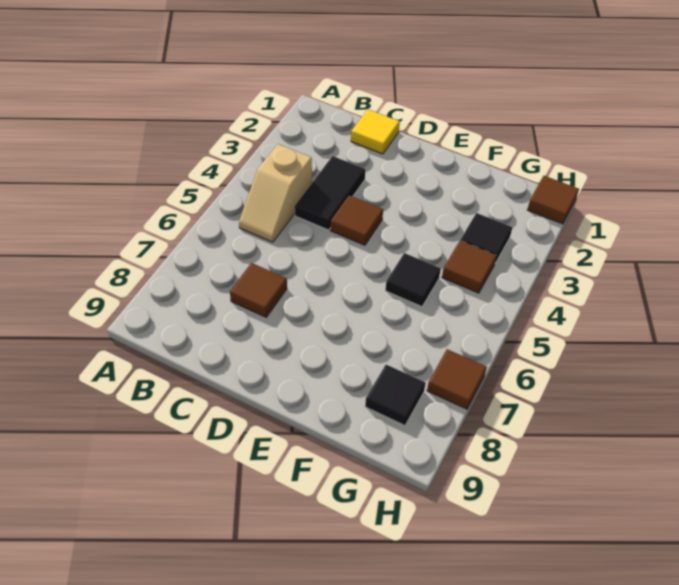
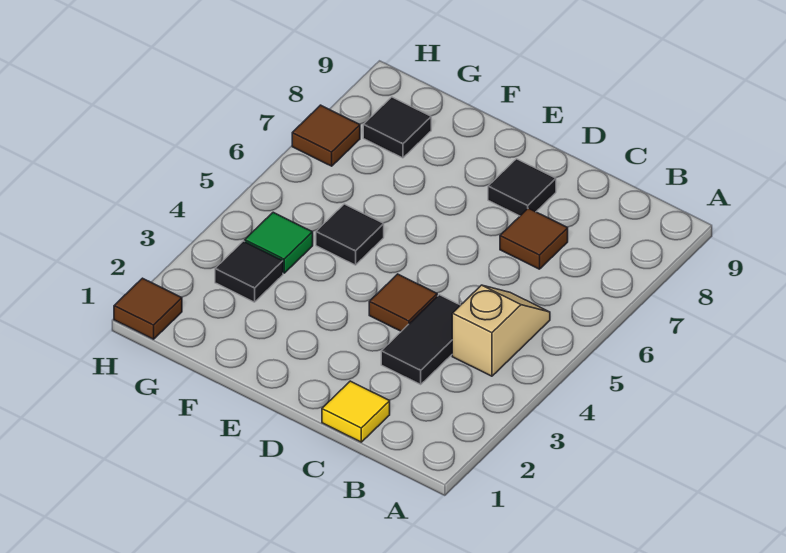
none -> black tile D8 level 1
brown tile G4 level 1 -> green tile G4 level 1

